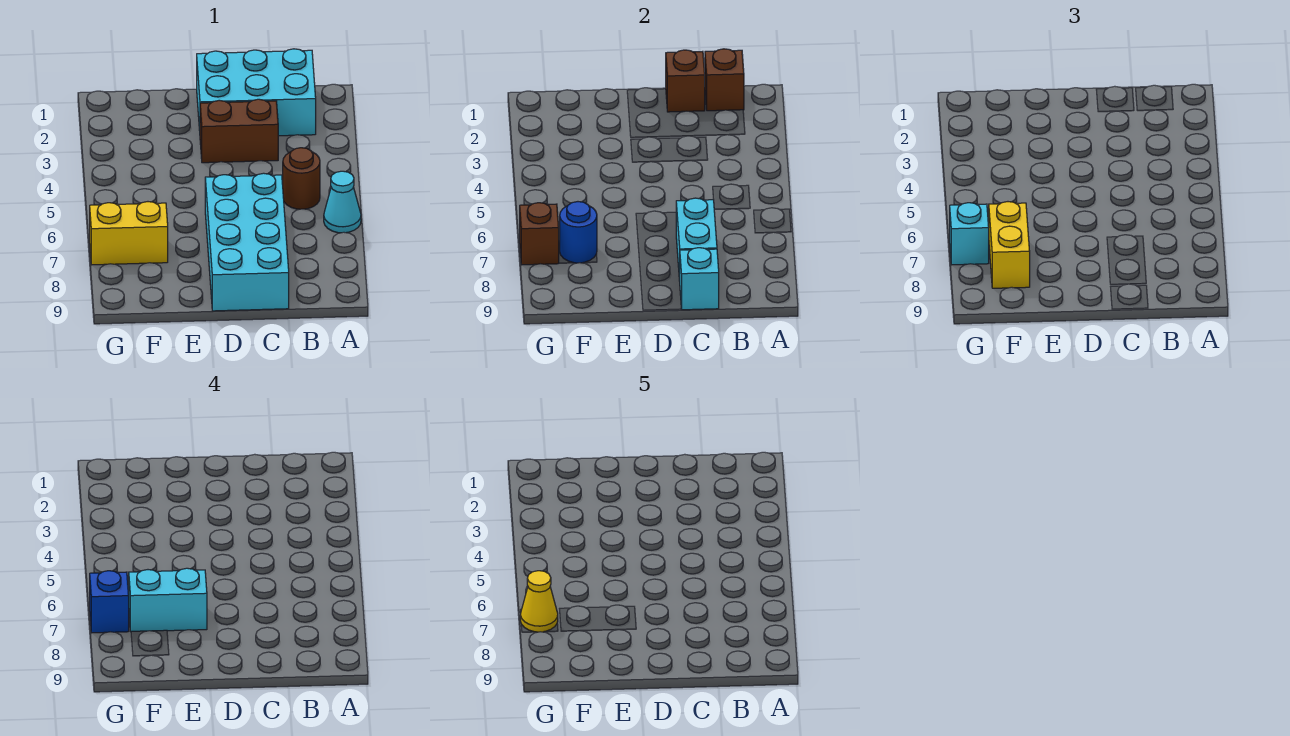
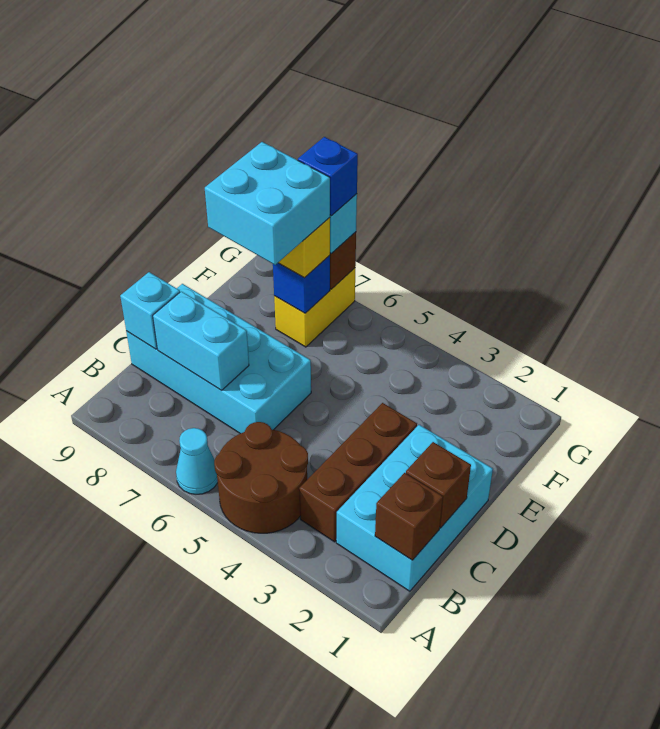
brown round brick B5 level 1 -> brown round brick A4:B5 level 1
brown brick C3:D3 level 1 -> brown brick B3:D3 level 1
cyan brick E7:F7 level 4 -> cyan brick E7:F8 level 4
blue round brick F7 level 2 -> blue brick F7 level 2
yellow cone G7 level 5 -> none

